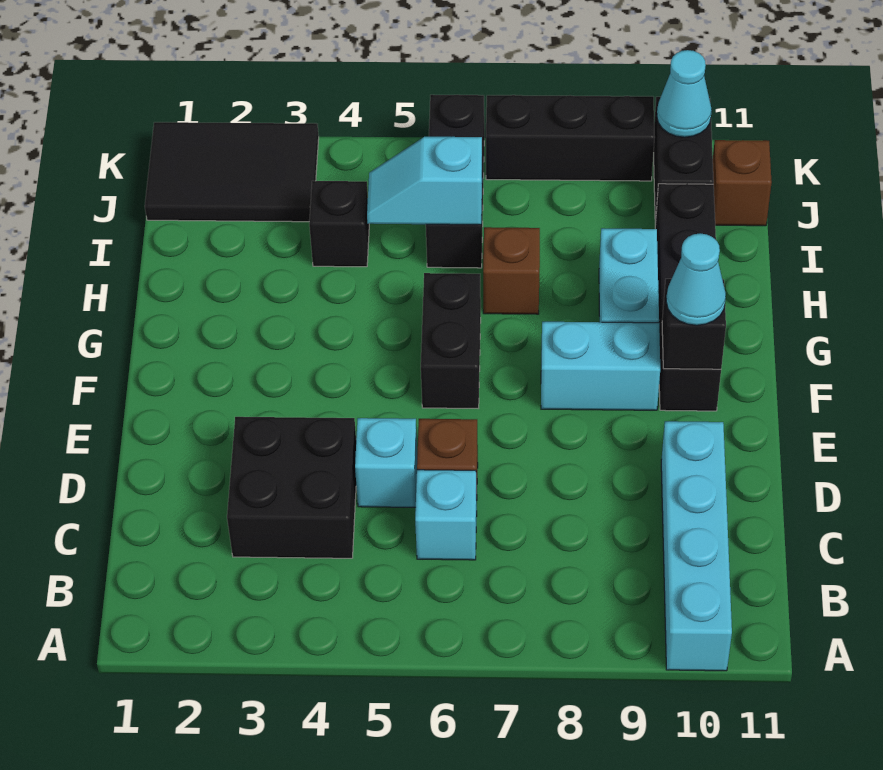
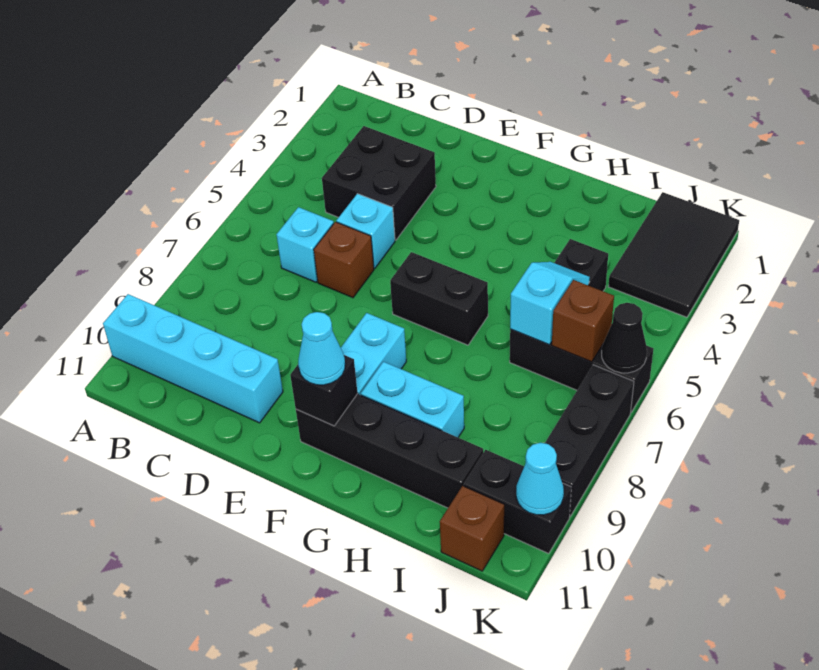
brown brick H7 level 1 -> brown brick J6 level 2
none -> black cone K6 level 2

